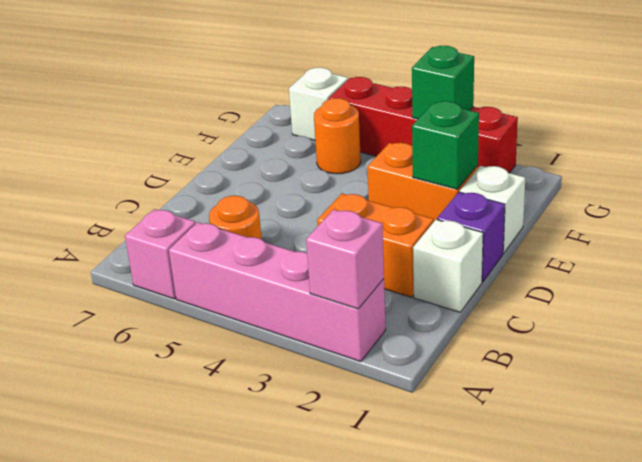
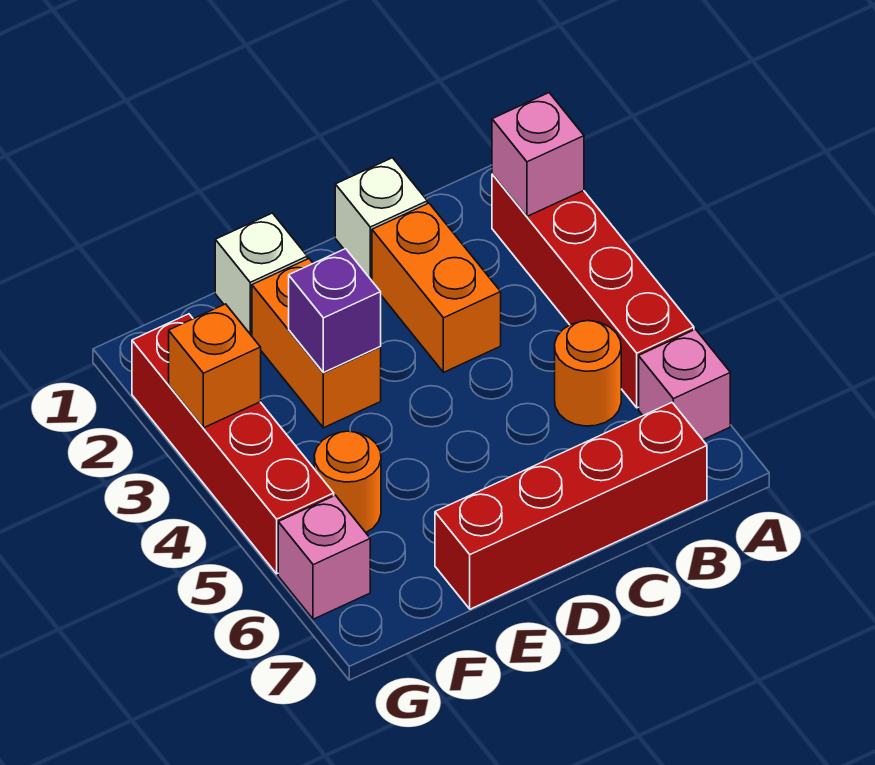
pink brick A2:A5 level 1 -> red brick A2:A5 level 1
none -> red brick B7:E7 level 1
purple brick D1 level 1 -> purple brick E3 level 2
green brick E2 level 2 -> none
green brick G3 level 2 -> orange brick G3 level 2
white brick G6 level 1 -> pink brick G6 level 1

